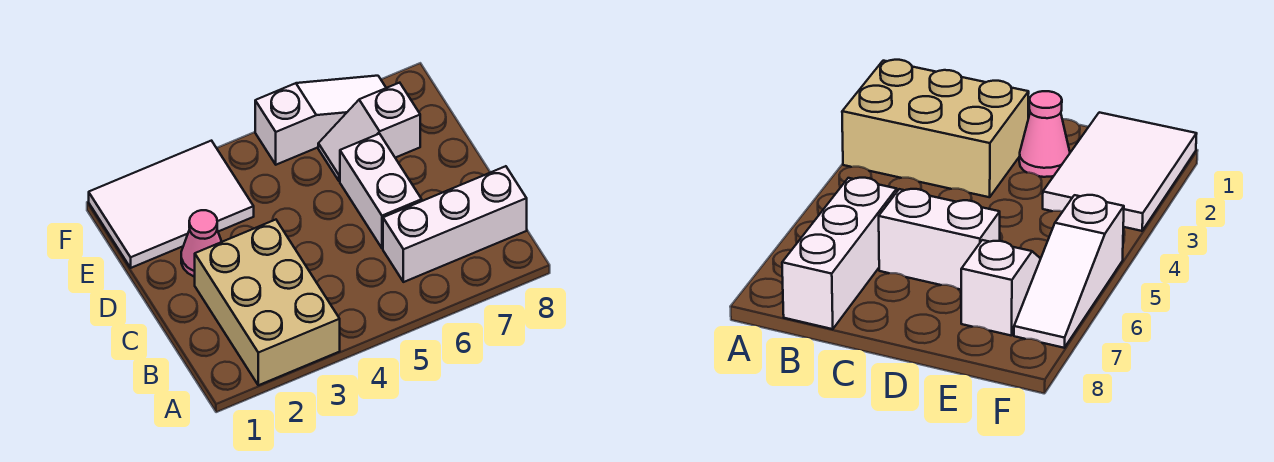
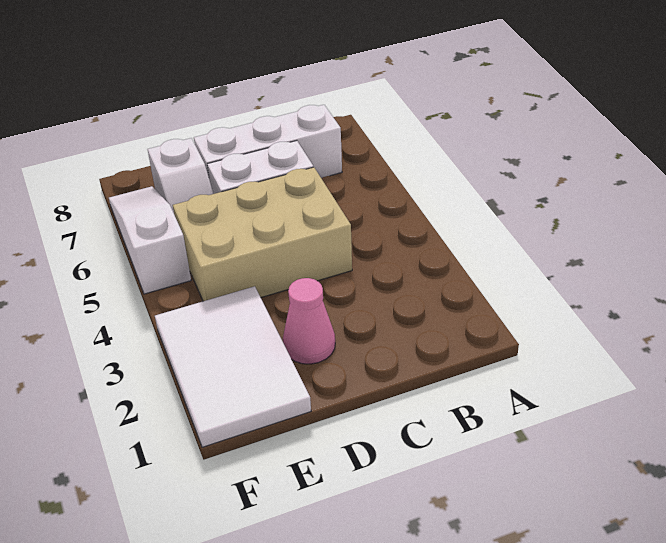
tan brick A2:C3 level 1 -> tan brick C4:E5 level 1
white brick B6:B8 level 1 -> white brick B7:D7 level 1

